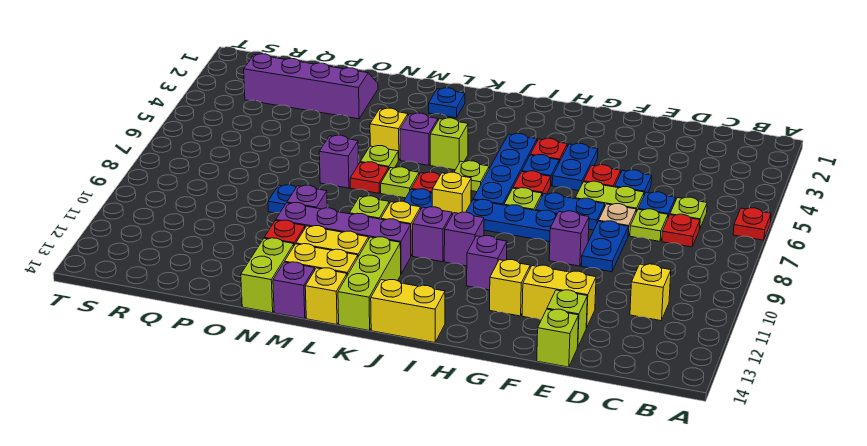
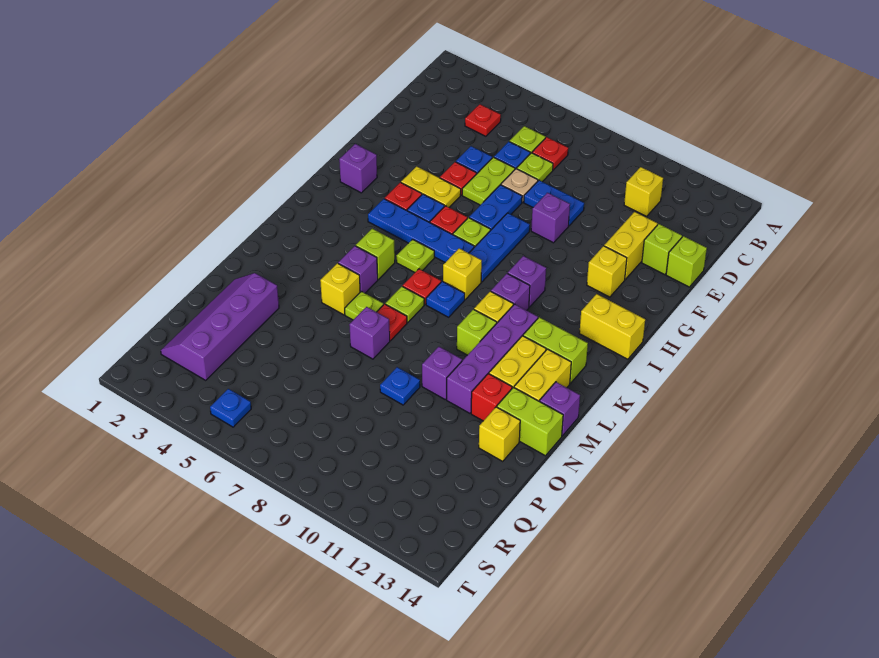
red plate A6 level 1 -> red plate C4 level 1
blue plate G4:G5 level 1 -> yellow plate G4:G5 level 1
purple brick H11 level 1 -> purple brick H2 level 1
yellow brick I14:J14 level 1 -> yellow brick I13:I14 level 1
lime brick K12:K14 level 1 -> lime brick K12:K13 level 1
blue plate L2 level 1 -> blue plate S5 level 1
yellow brick L14 level 1 -> yellow brick O13 level 1

